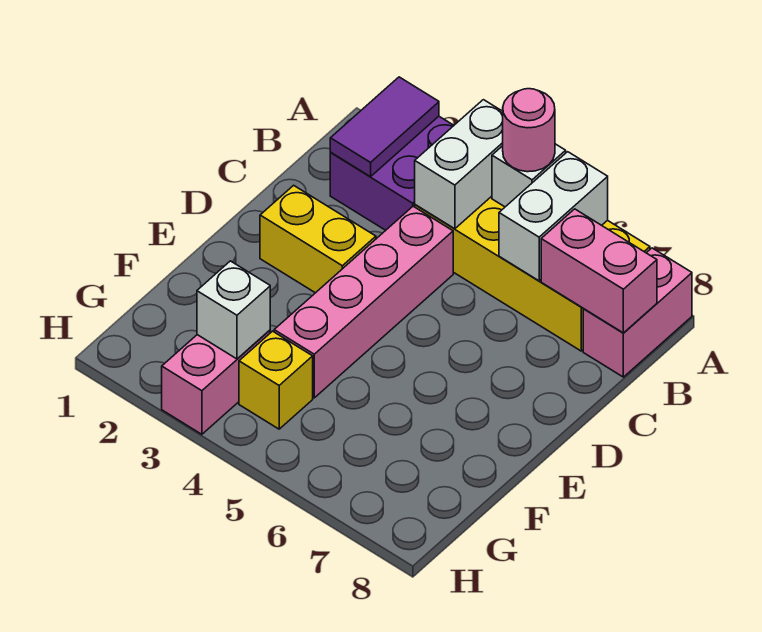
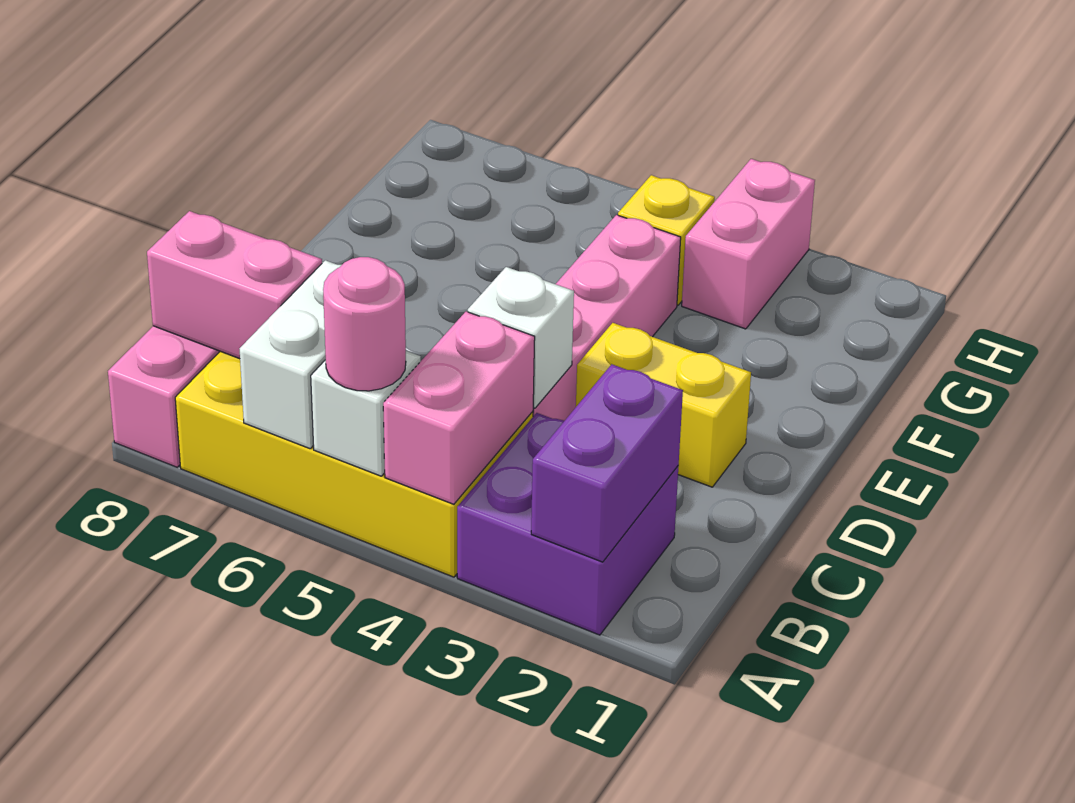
purple tile A2:B2 level 2 -> purple brick A2:B2 level 2
white brick A4:B4 level 2 -> pink brick A4:B4 level 2
white brick G3 level 2 -> white brick C4 level 2

